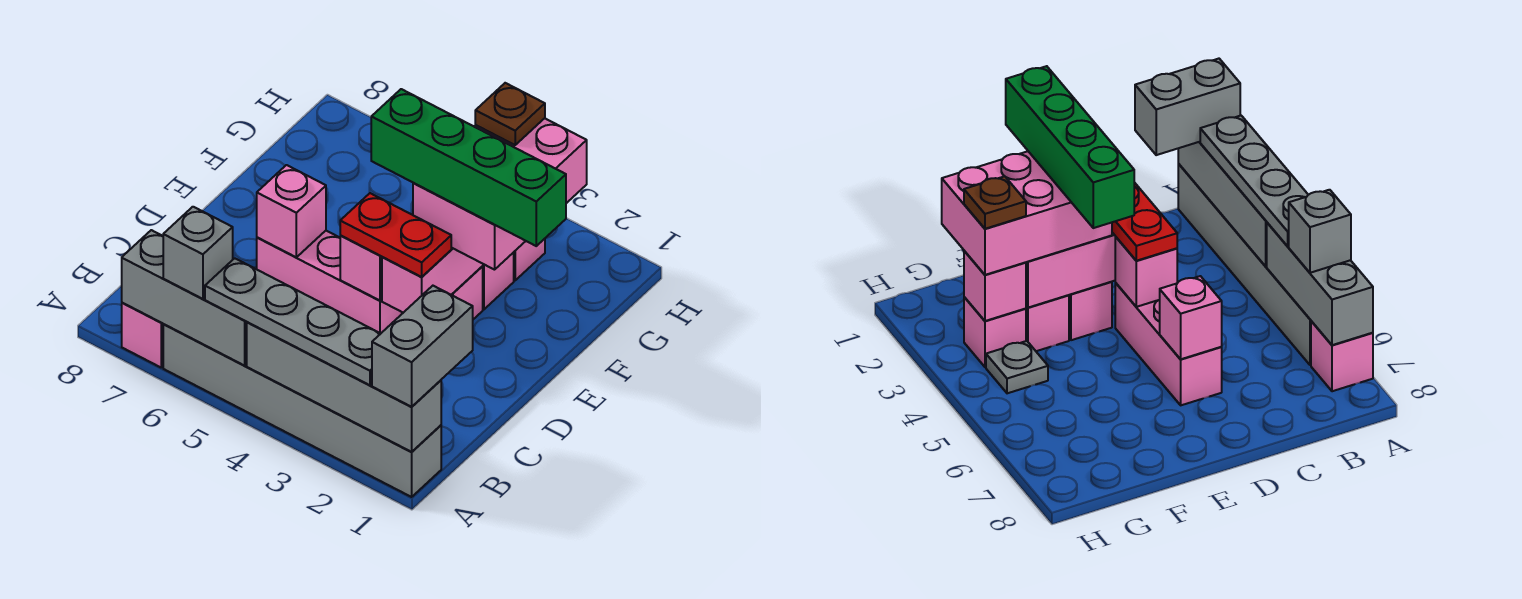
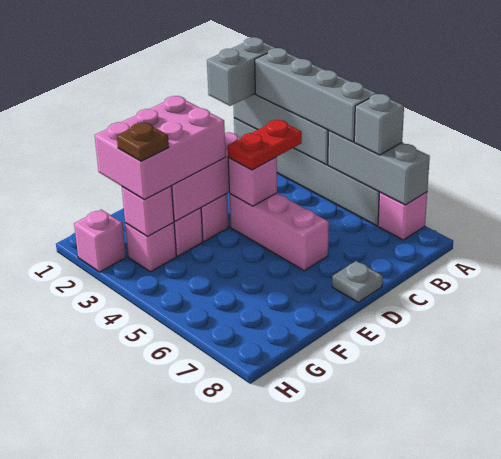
grey plate A2:A5 level 3 -> grey brick A2:A5 level 3
red plate D3:D4 level 3 -> red plate C4:D4 level 3
pink brick D6 level 2 -> pink brick H2 level 1
green brick E1:E4 level 4 -> none
grey plate G4 level 1 -> grey plate D8 level 1

